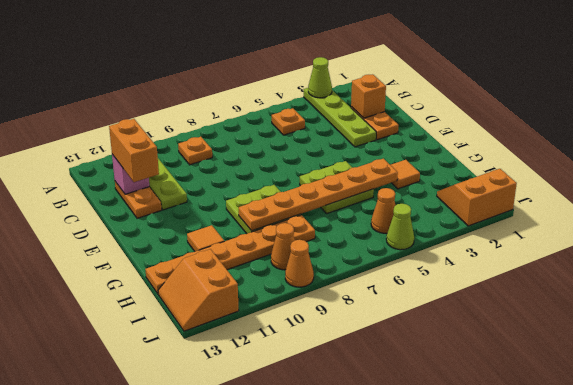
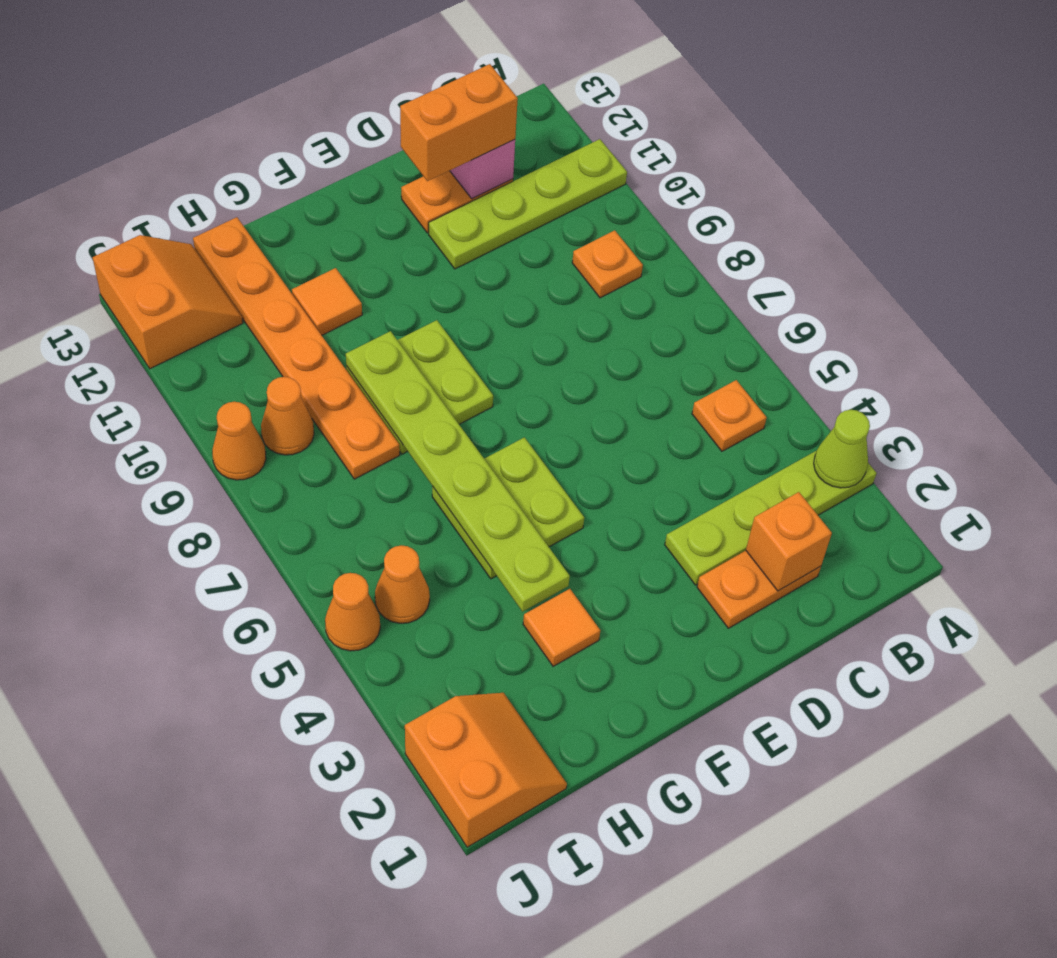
orange plate G4:G9 level 2 -> lime plate G4:G9 level 2
orange slope I12:J13 level 1 top 12 -> orange slope I12:J13 level 1 top J
lime cone J5 level 1 -> orange cone J5 level 1

